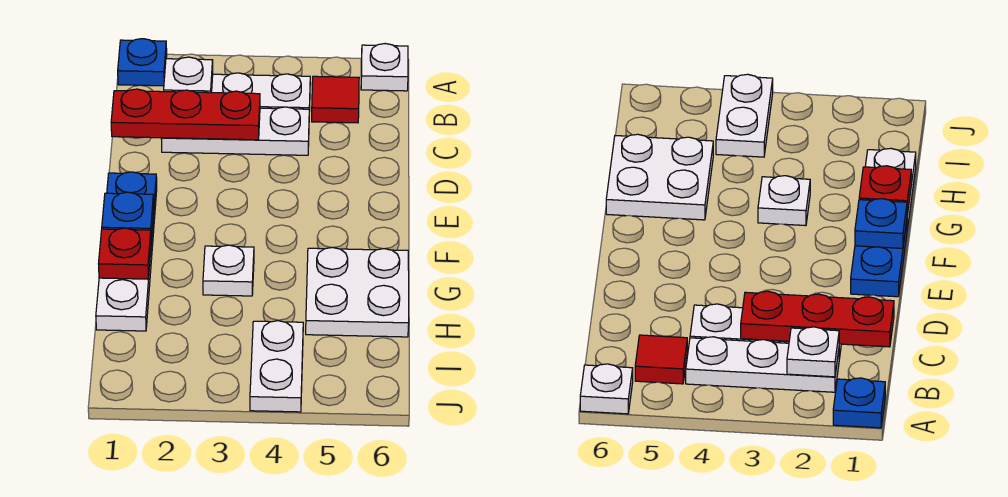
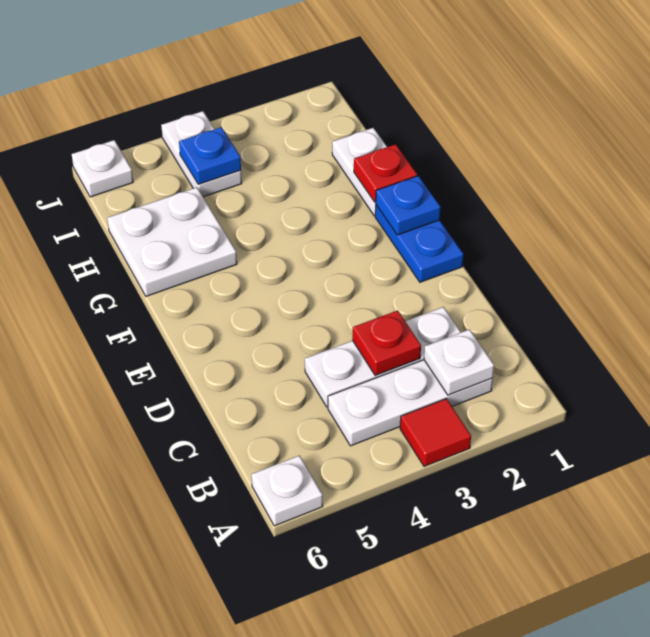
blue plate A1 level 1 -> blue plate I4 level 2
red tile B5 level 1 -> red tile A3 level 1
red plate C1:C3 level 2 -> red plate C3 level 2
white plate G3 level 1 -> white plate J6 level 1

